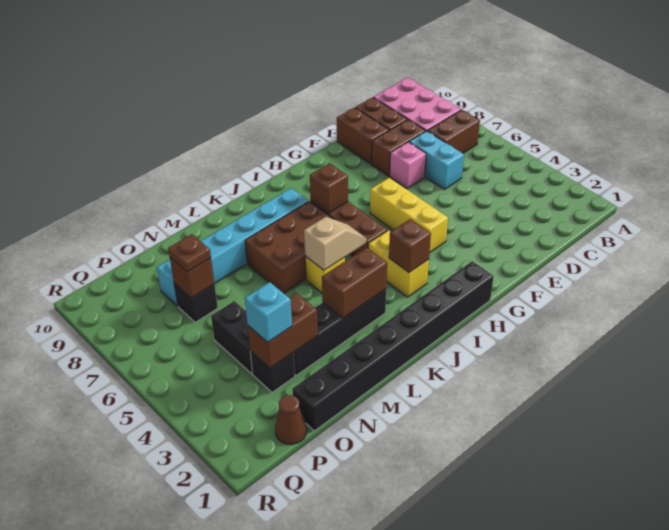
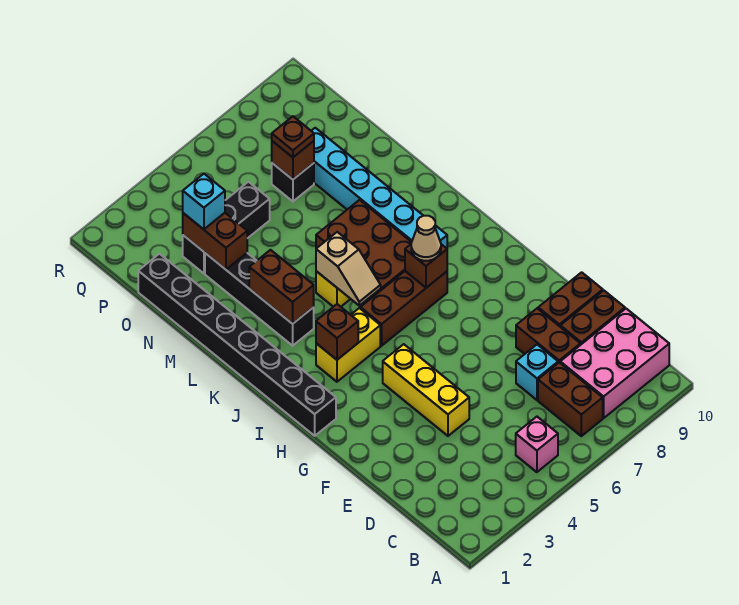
cyan brick D6:D7 level 1 -> cyan brick D7 level 1
pink brick E7 level 1 -> pink brick B5 level 1
yellow brick G4:G6 level 1 -> yellow brick E4:G4 level 1
none -> tan cone I7 level 3
brown cone P1 level 1 -> none

